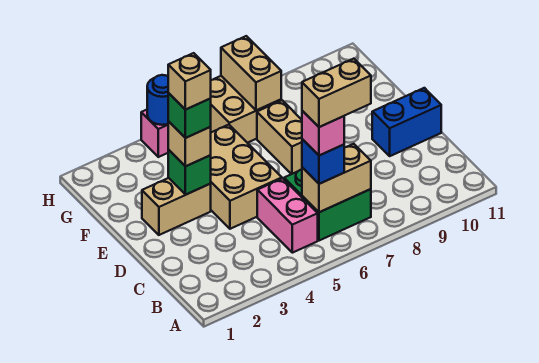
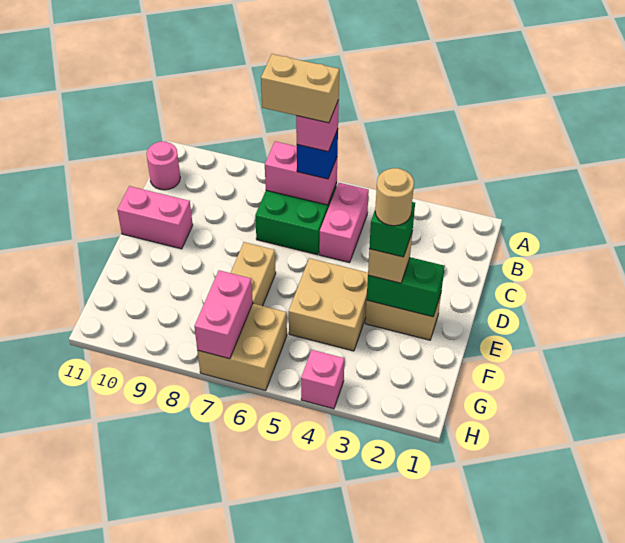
tan brick B6:B7 level 2 -> pink brick B6:B7 level 2
none -> pink round brick B11 level 1
tan brick D4:F5 level 1 -> tan brick E4:F5 level 1
blue brick D10:D11 level 1 -> pink brick D10:D11 level 1
green brick E3 level 2 -> green brick E2:E3 level 2
tan brick E3 level 5 -> tan round brick E3 level 5
tan brick G7:H7 level 2 -> pink brick G7:H7 level 2
blue round brick H4 level 2 -> none

